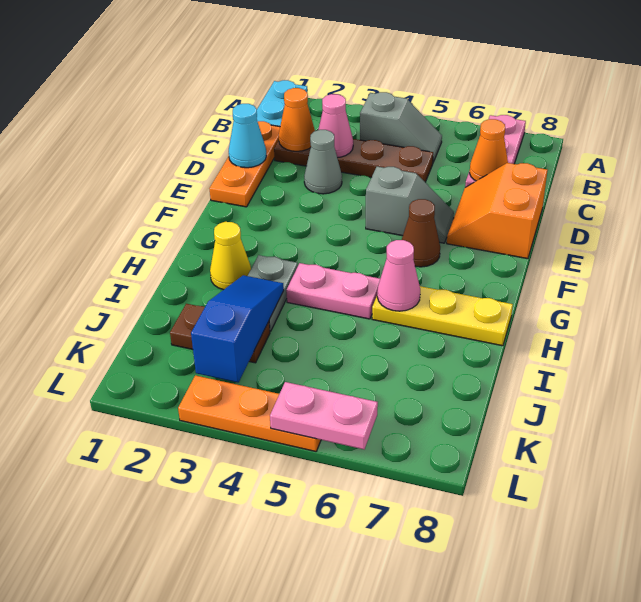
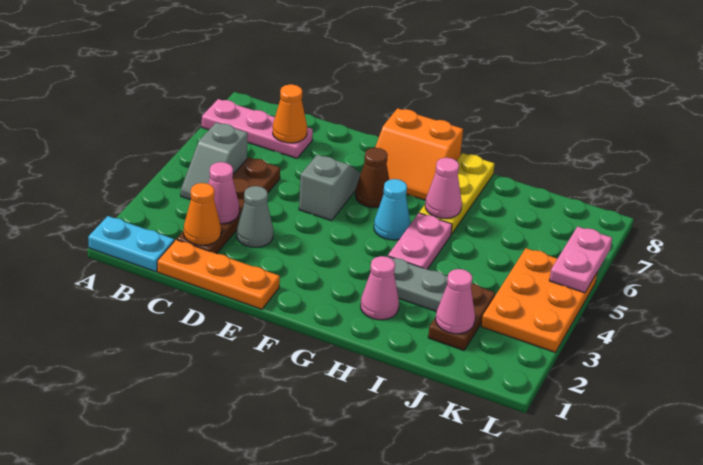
grey slope B4:B5 level 1 top 4 -> grey slope B4:B5 level 1 top 5
cyan cone D1 level 2 -> cyan cone G5 level 1
orange slope D7:E8 level 1 top 8 -> orange slope F7:G8 level 1 top 8
yellow cone H2 level 1 -> pink cone H2 level 1
blue slope I3:K3 level 2 top K -> none
none -> pink cone J2 level 2
orange plate L3:L5 level 1 -> orange plate K3:L5 level 1

